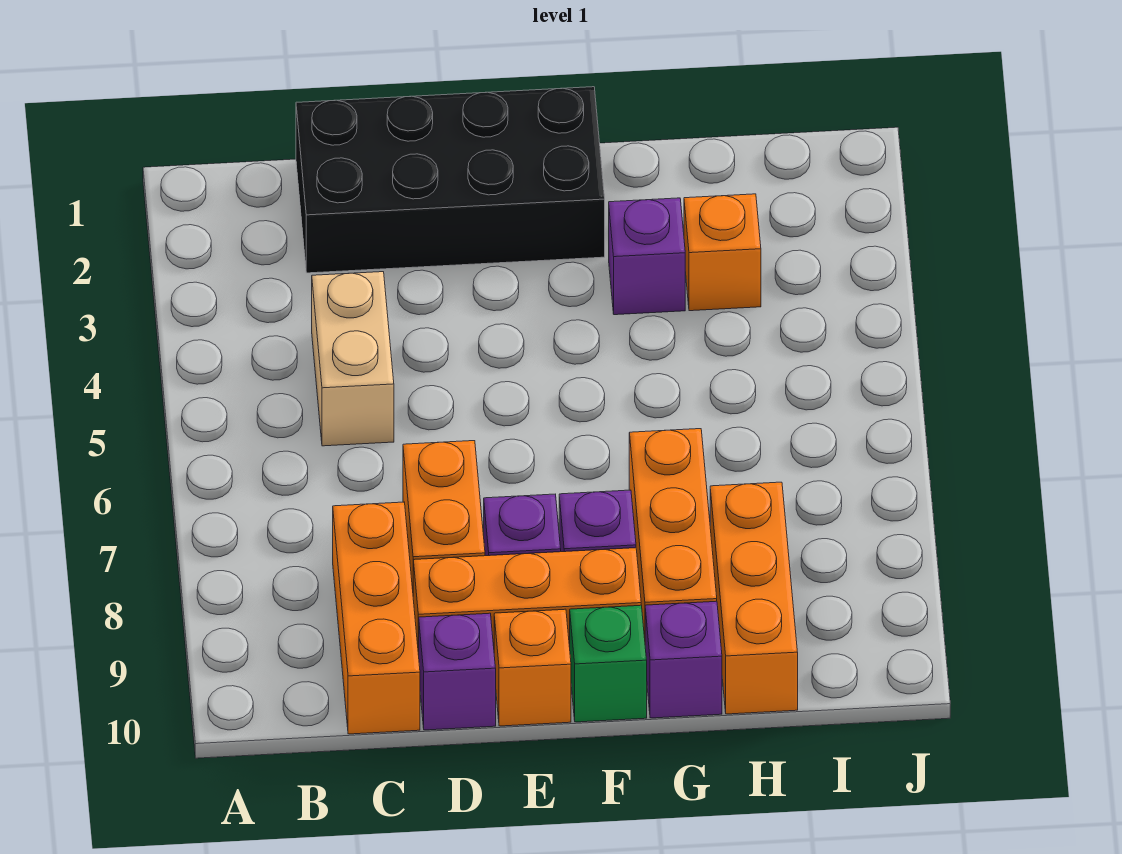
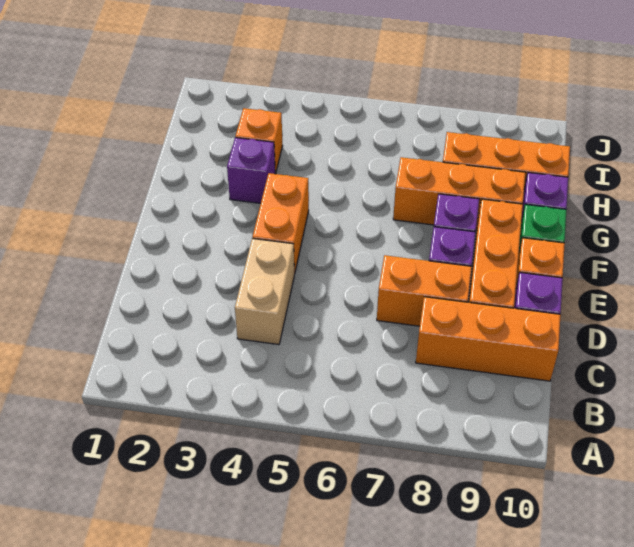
black brick C1:F2 level 1 -> none
tan brick C4:C5 level 1 -> tan brick C4:D4 level 1
none -> orange brick E4:F4 level 1

